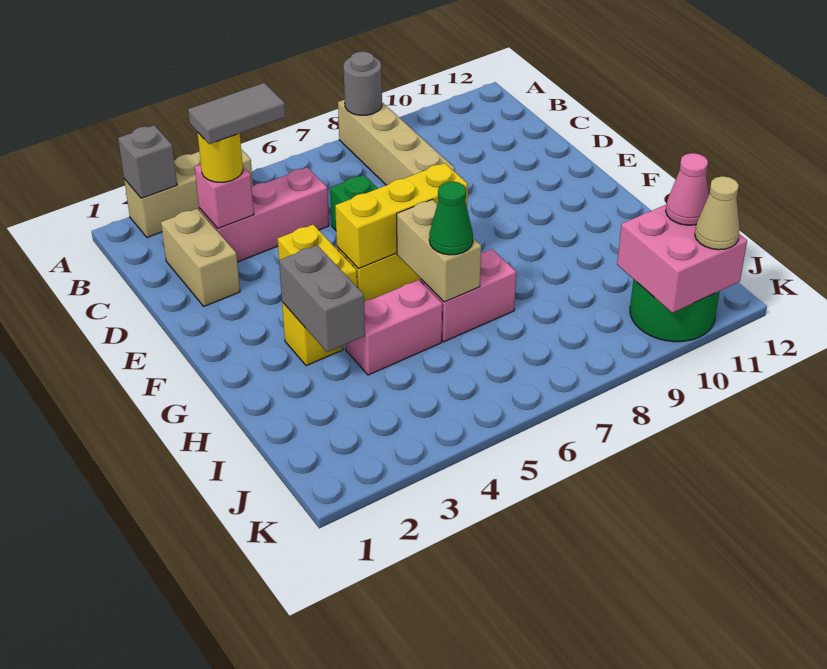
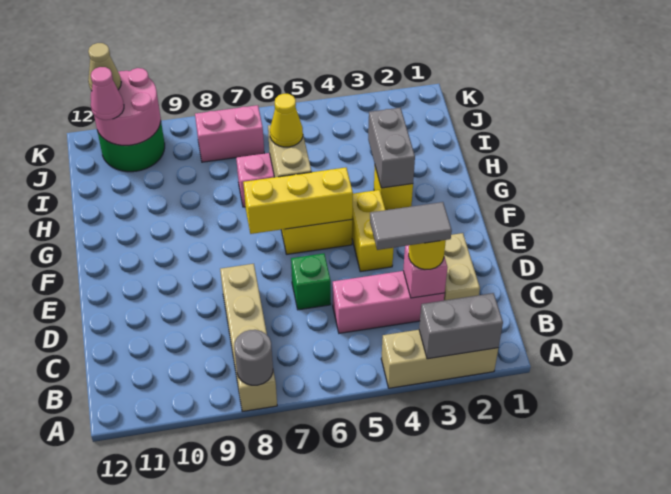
grey brick A2 level 2 -> grey brick A2:A3 level 2
pink brick H4:H5 level 1 -> pink brick J7:J8 level 1
green cone H6 level 3 -> yellow cone H6 level 3
pink brick J10:K11 level 2 -> pink round brick J10:K11 level 2

